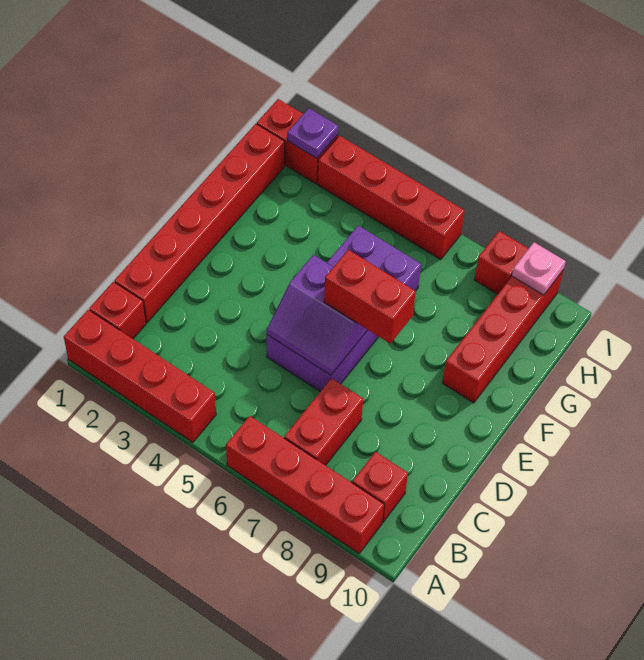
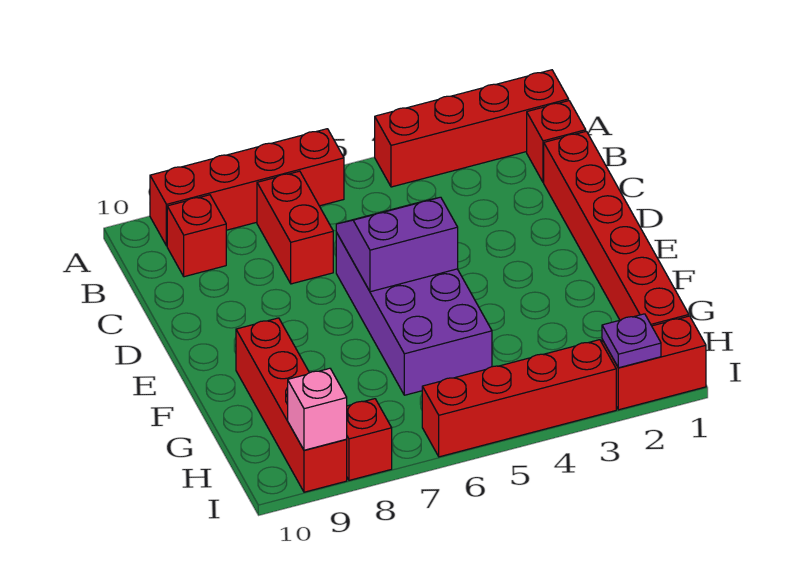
red brick E6:E7 level 3 -> none
pink plate I9 level 2 -> pink brick I9 level 2

